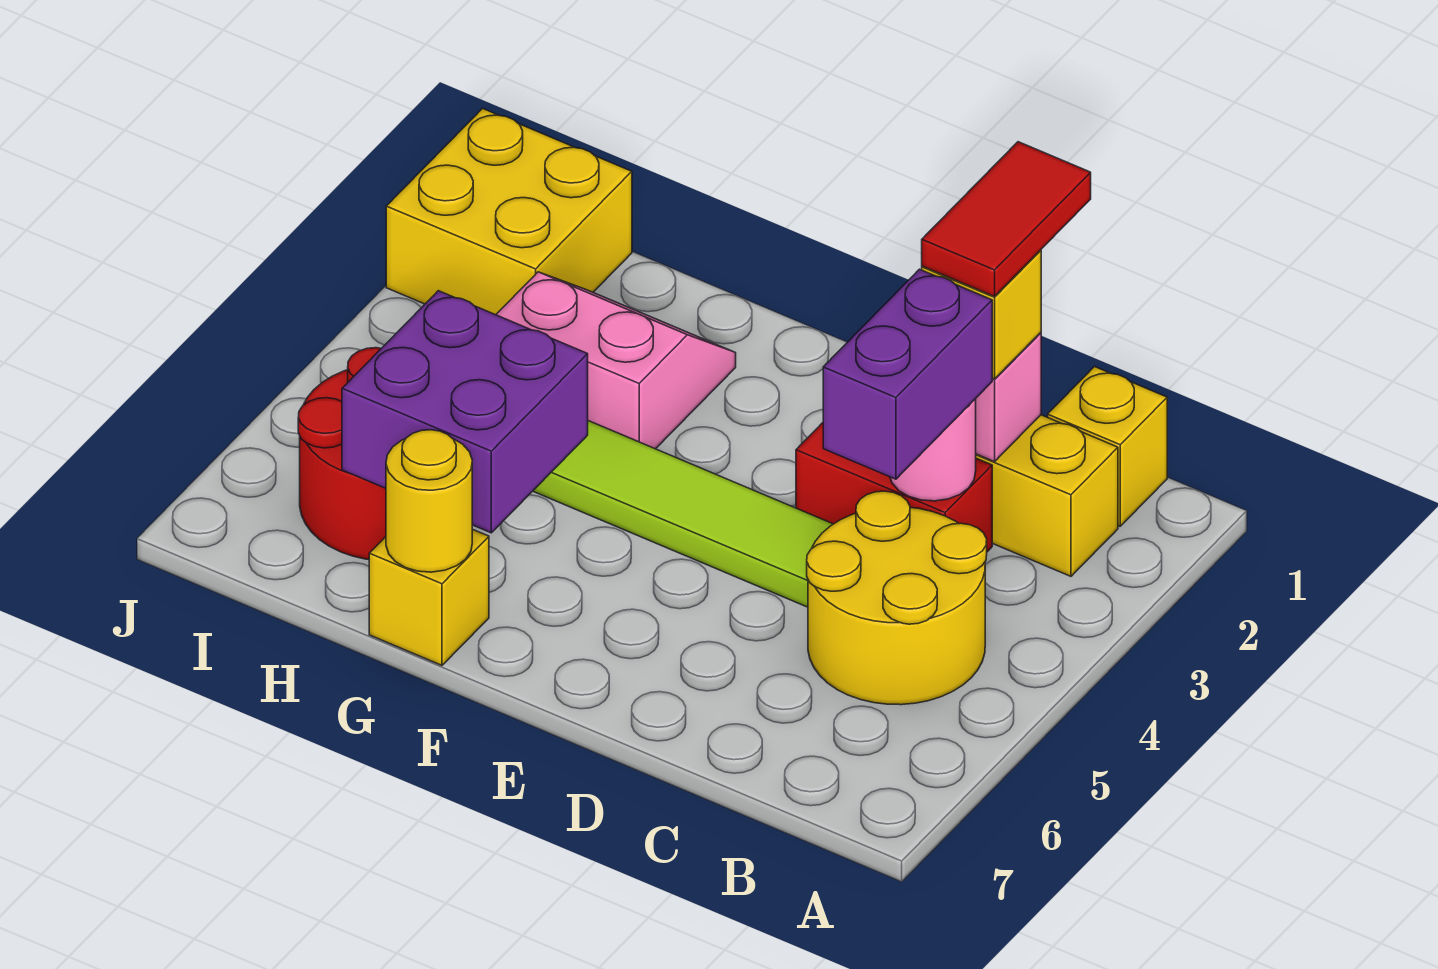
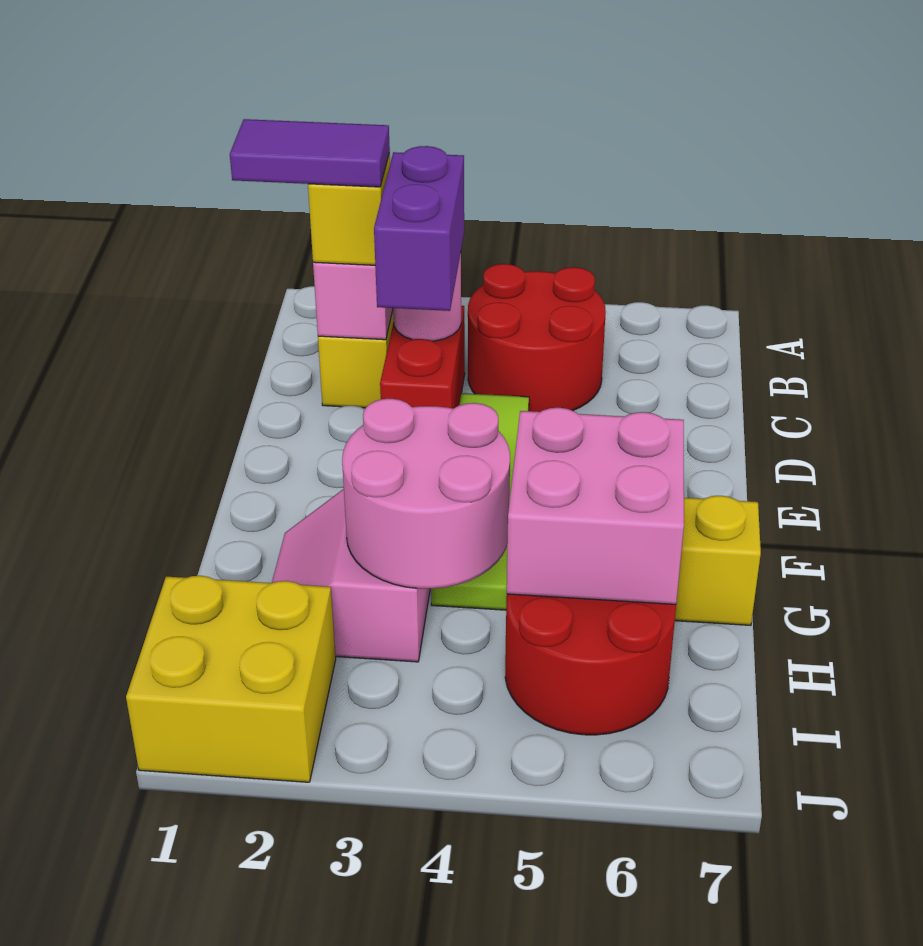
yellow brick B1 level 1 -> none
yellow round brick B4:C5 level 1 -> red round brick B4:C5 level 1
red tile C1:C2 level 4 -> purple tile C1:C2 level 4
purple brick C3:C4 level 3 -> purple brick C3:D3 level 3
none -> pink round brick G3:H4 level 2
purple brick G5:H6 level 2 -> pink brick G5:H6 level 2
yellow round brick G7 level 2 -> none

